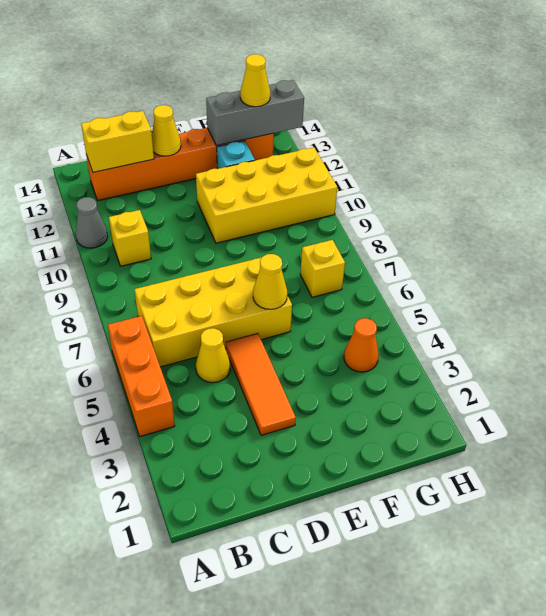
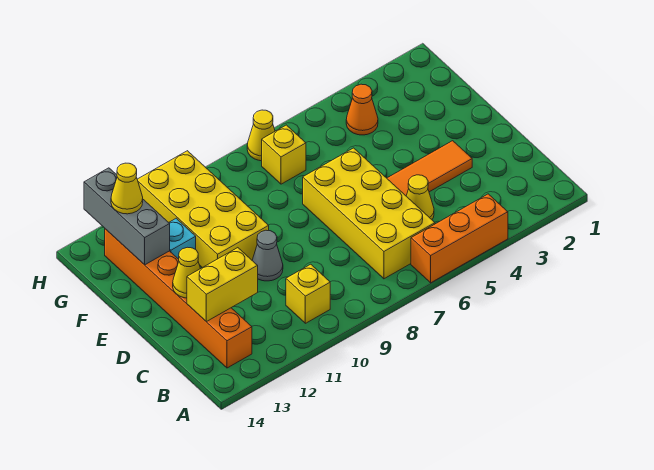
grey cone A11 level 1 -> grey cone D10 level 1
yellow brick B13:C13 level 2 -> yellow brick C12:C13 level 2
yellow cone E6 level 2 -> yellow cone H7 level 1

